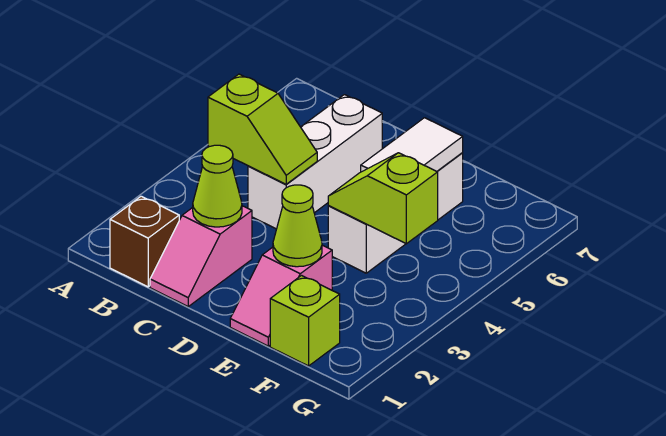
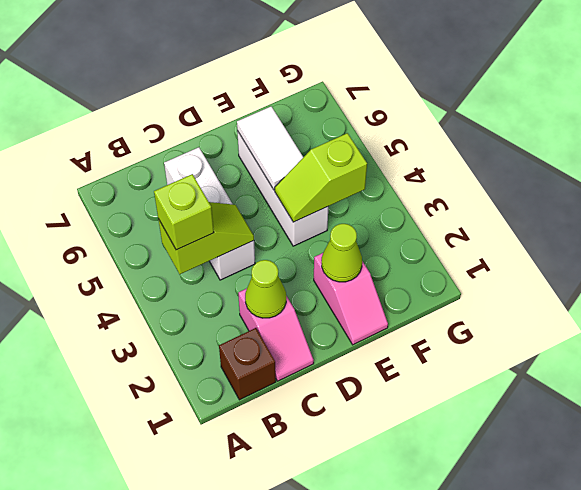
lime brick F1 level 1 -> lime brick B4 level 3

